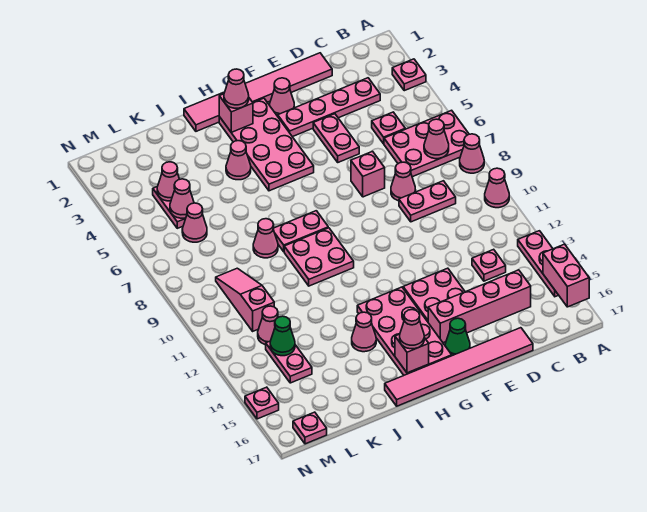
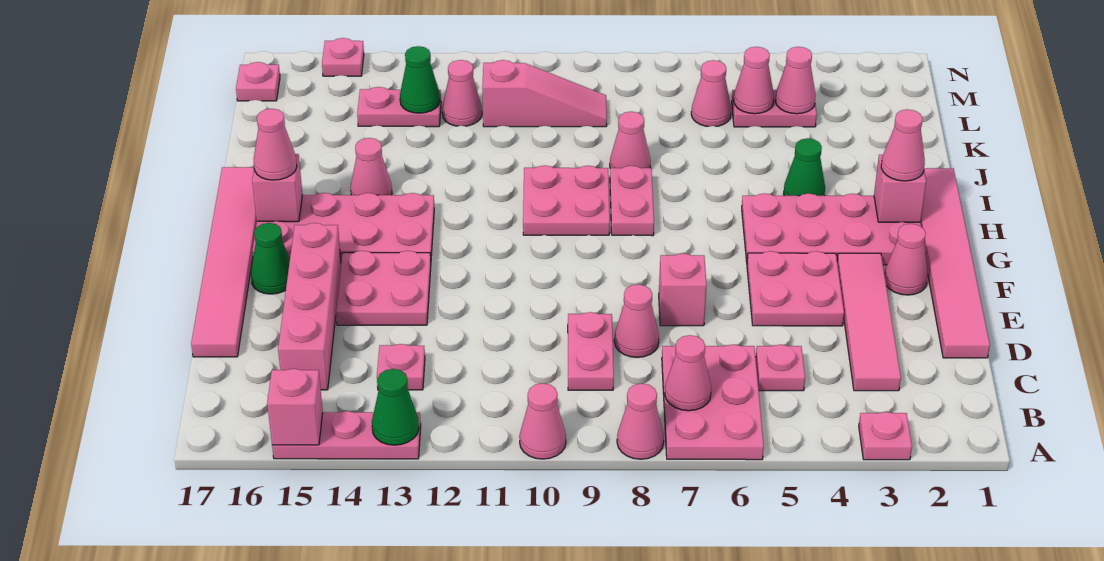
none -> green cone A13 level 2
pink brick A15:A16 level 2 -> pink brick A15 level 2
pink plate C3:F3 level 1 -> pink tile C3:F3 level 1
pink plate E4:E5 level 1 -> pink plate E4:F5 level 1
pink cone I4 level 1 -> green cone I4 level 1

